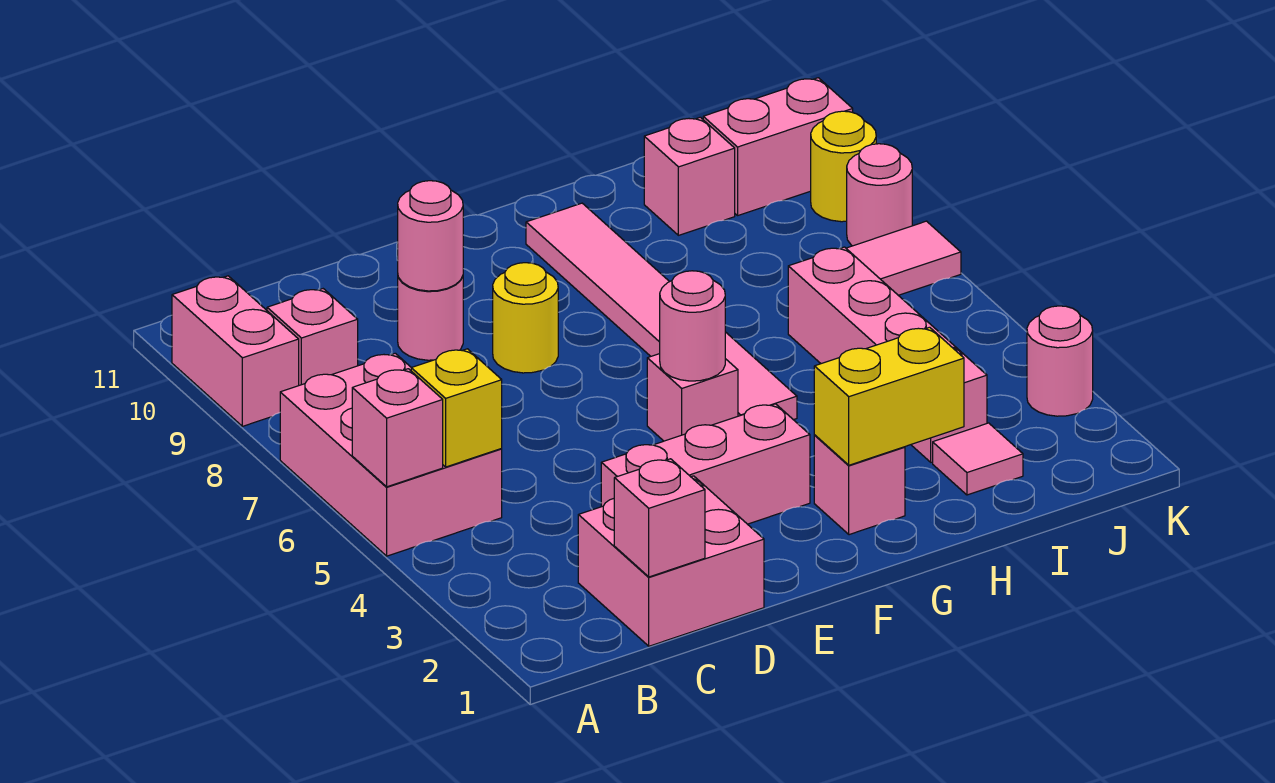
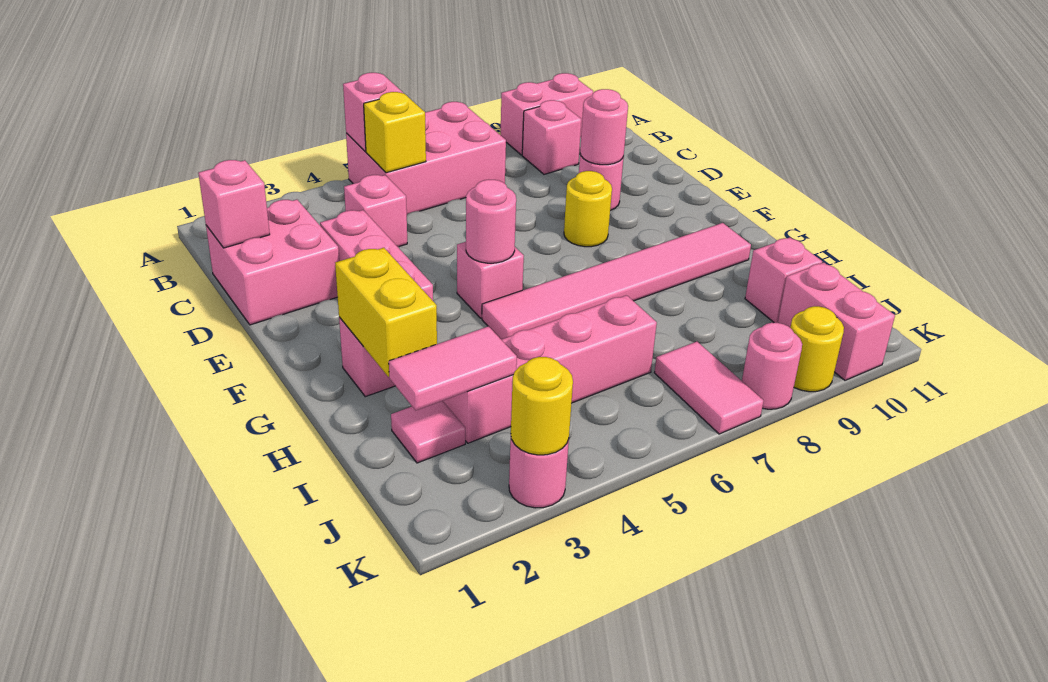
none -> pink brick C4 level 1
none -> pink tile I2:I3 level 2
none -> yellow round brick K3 level 2

